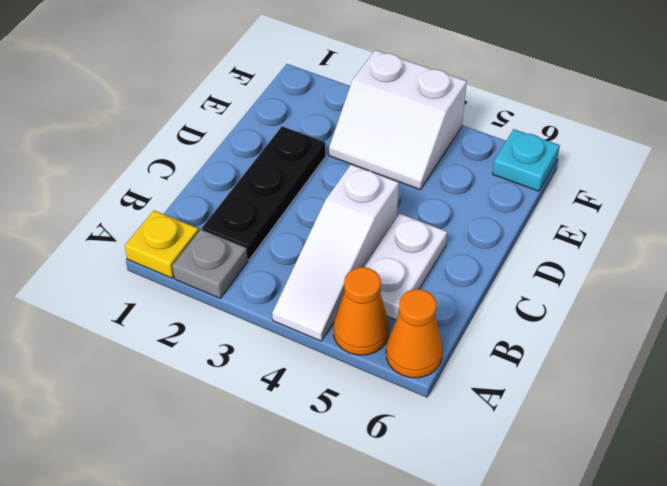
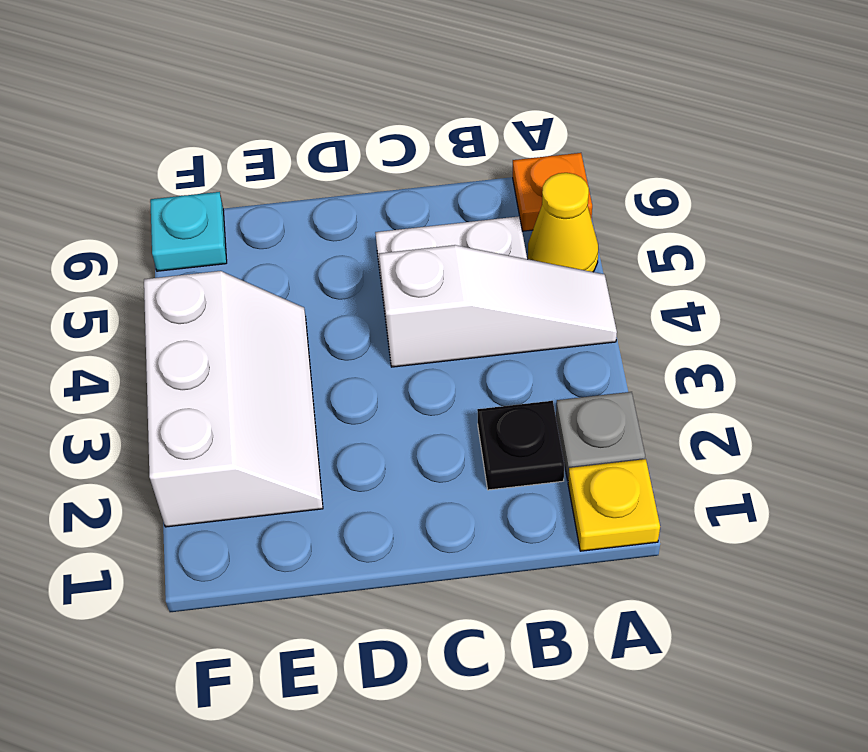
orange cone A5 level 1 -> yellow cone A5 level 1
orange cone A6 level 1 -> orange plate A6 level 1
black plate B2:D2 level 1 -> black plate B2 level 1
white slope E3:F4 level 1 top F -> white slope E2:F4 level 1 top F

